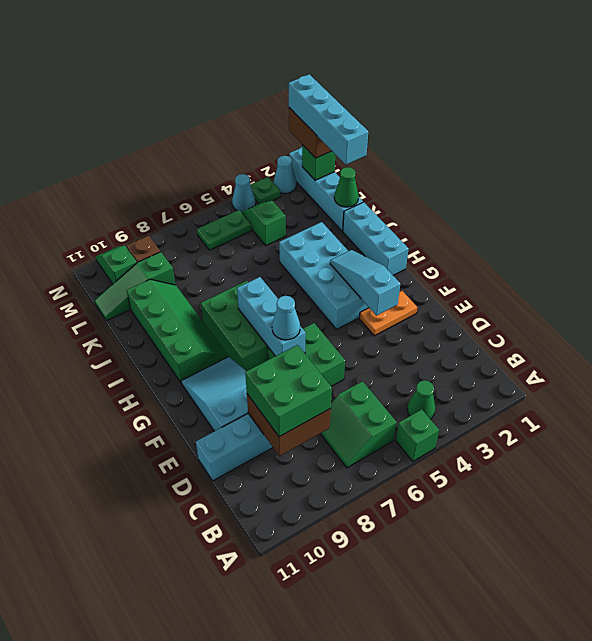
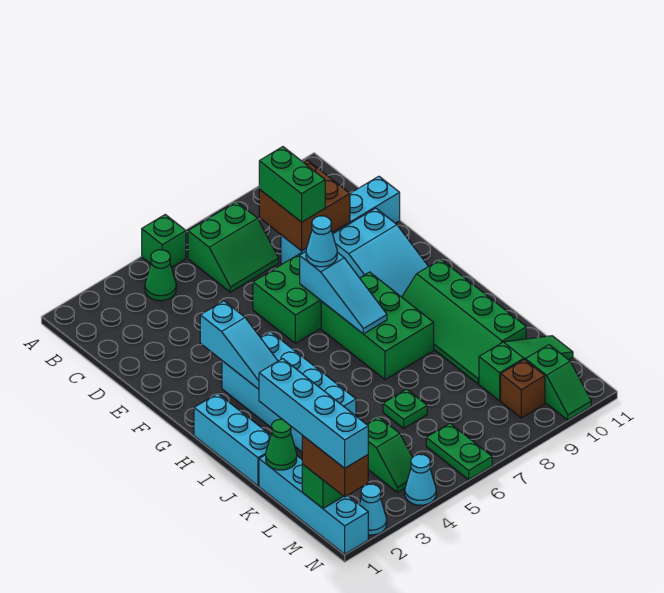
green slope B6:C7 level 1 top 6 -> green slope B6:C7 level 1 top B
green brick C8:D9 level 3 -> green brick C8:D8 level 3
orange plate F2:F3 level 1 -> none
cyan brick F7:H7 level 2 -> cyan slope F7:H7 level 2 top F
green plate M5:M6 level 1 -> green plate M6:N6 level 1
green plate N3 level 1 -> green plate K6 level 1

